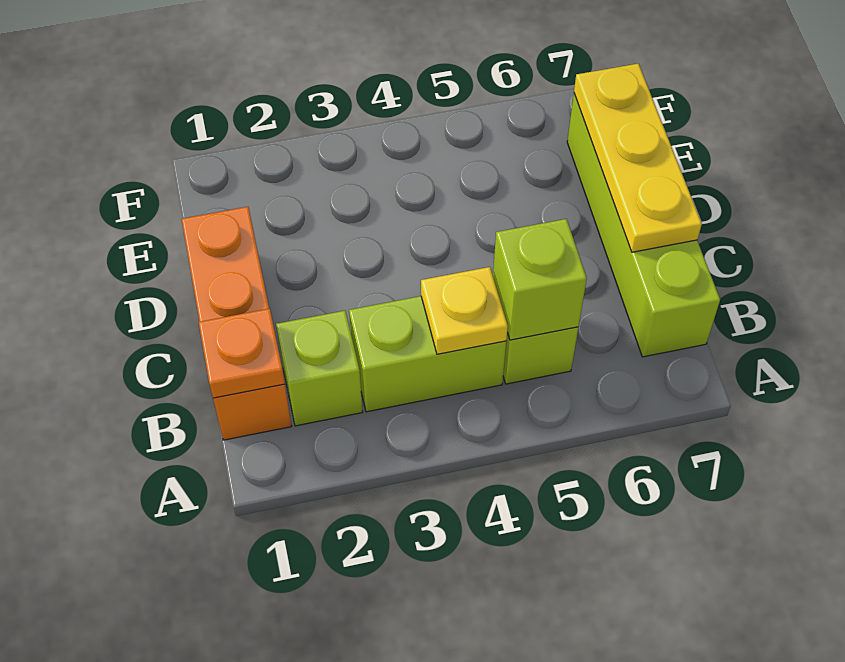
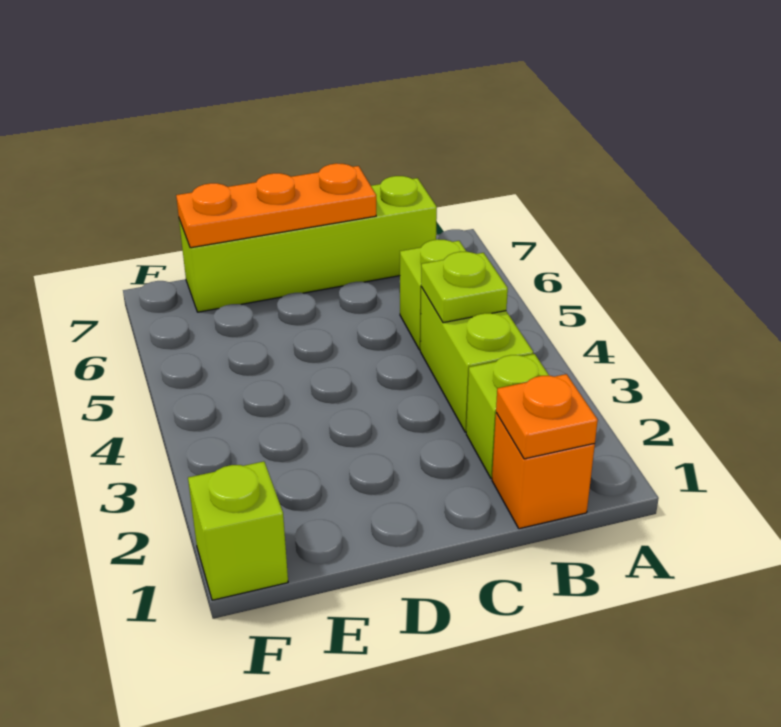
orange brick B1:D1 level 1 -> orange brick B1 level 1
yellow plate B4 level 2 -> lime plate B4 level 2
lime brick B5 level 2 -> lime brick F1 level 1
yellow plate C7:E7 level 2 -> orange plate C7:E7 level 2

